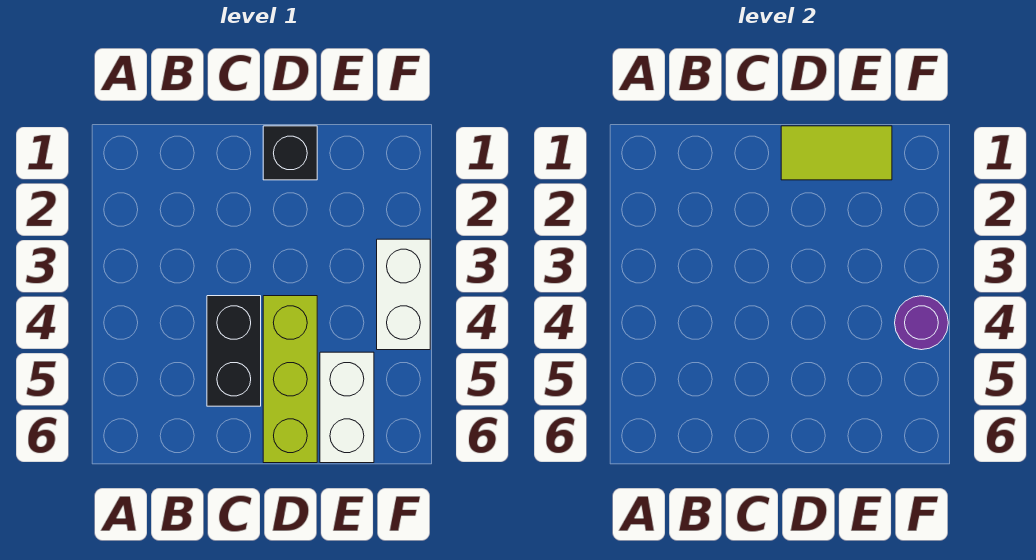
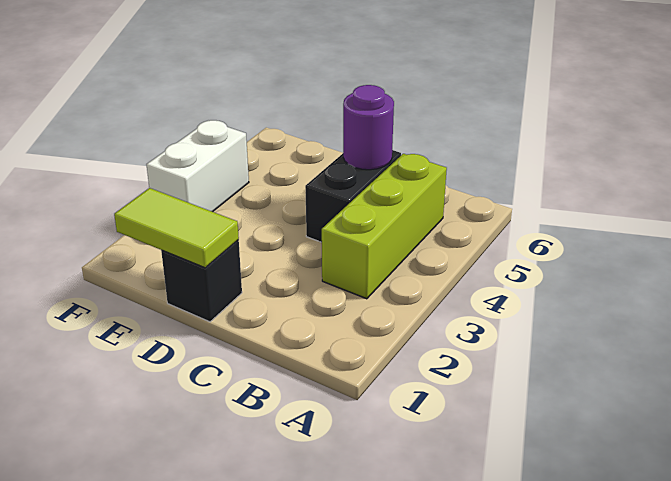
lime brick D4:D6 level 1 -> lime brick B3:B5 level 1
white brick E5:E6 level 1 -> none
purple round brick F4 level 2 -> purple round brick C5 level 2

